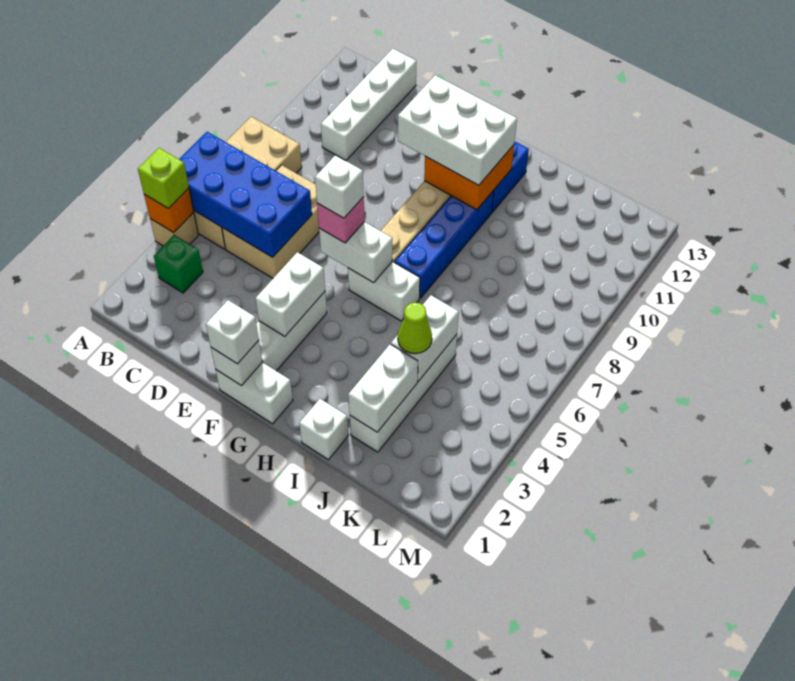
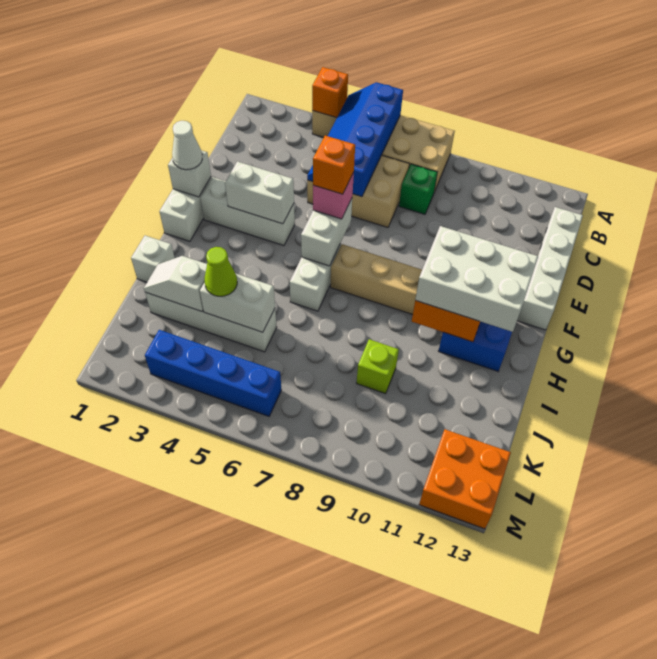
lime brick A4 level 3 -> lime brick J9 level 1
blue brick A5:D6 level 2 -> blue slope A5:D6 level 2 top 6
green brick B3 level 1 -> green brick C8 level 1
white brick C10:C13 level 1 -> white brick C13:F13 level 1
white brick F1 level 3 -> white cone F1 level 3
white brick F6 level 4 -> orange brick F6 level 4
white brick F10:H11 level 3 -> white brick G10:H12 level 3
blue brick H7:H10 level 1 -> blue brick L3:L6 level 1
white brick J2:J3 level 2 -> white slope J2:J3 level 2 top 3
none -> orange brick L12:M13 level 1

